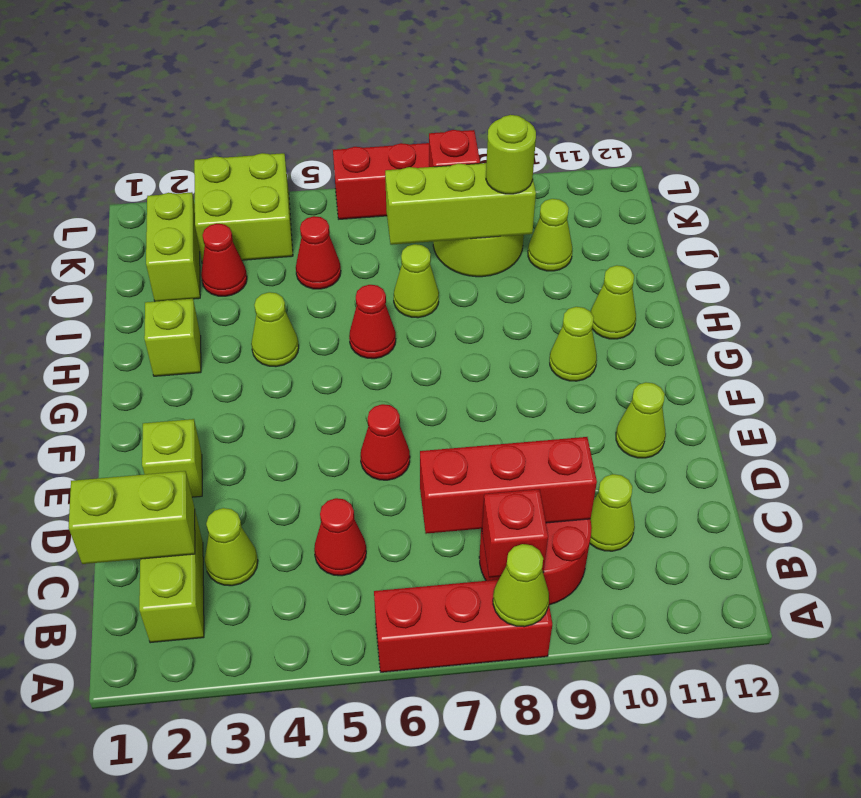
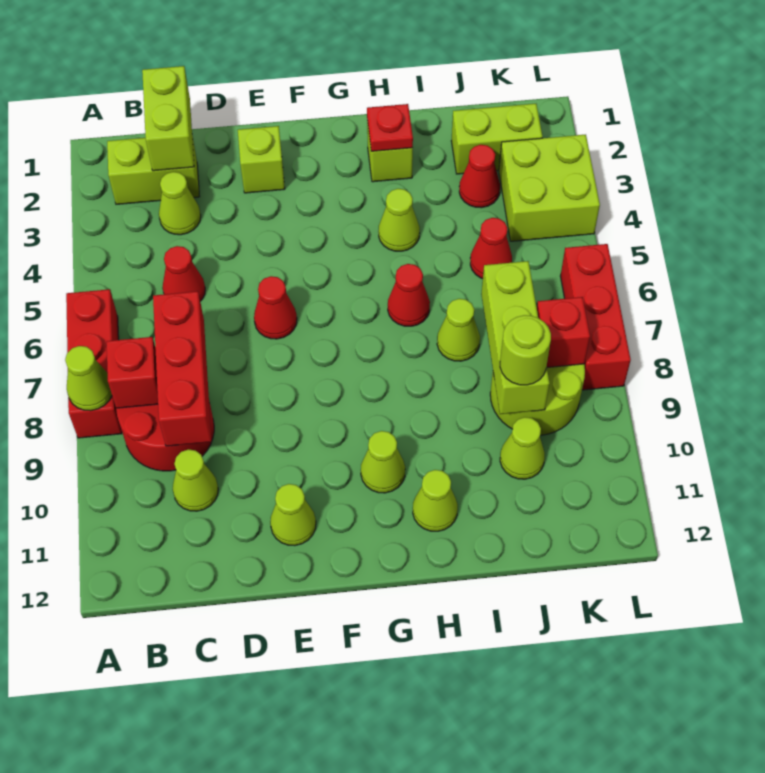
none -> red plate H2 level 2

